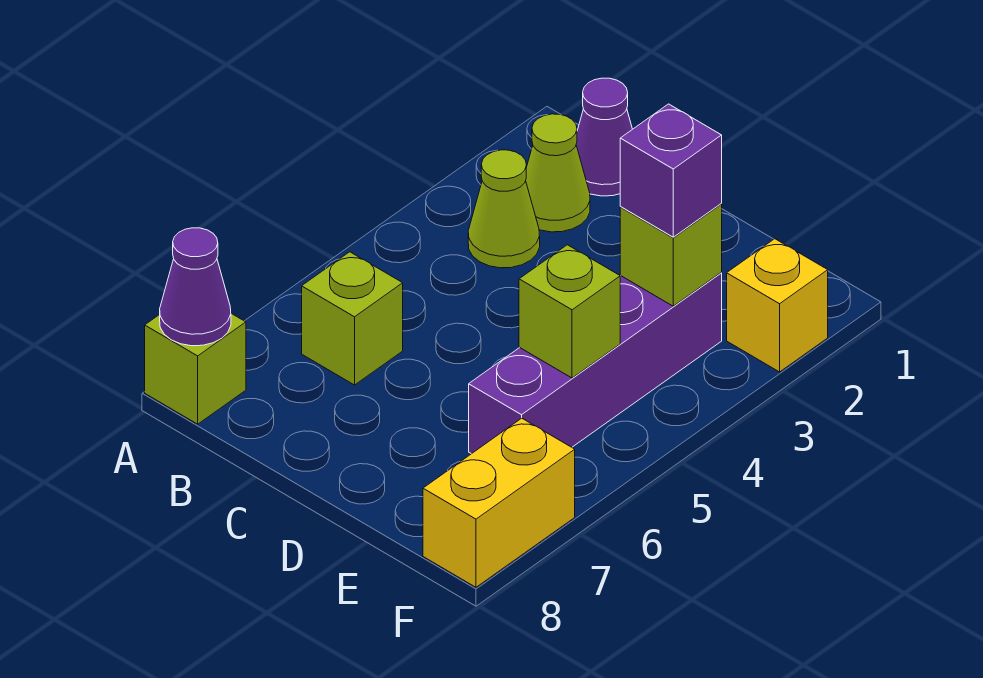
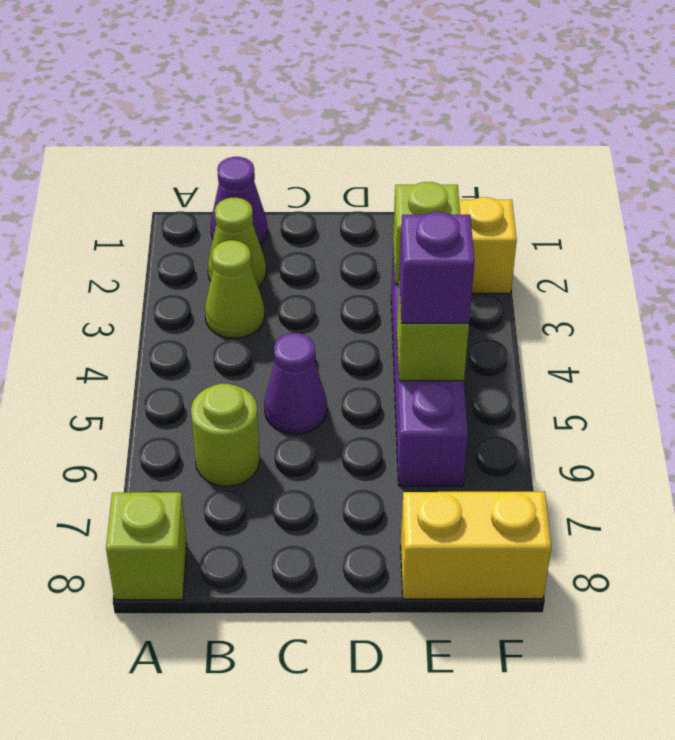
purple cone A8 level 2 -> purple cone C5 level 1
lime brick B6 level 1 -> lime round brick B6 level 1
purple brick E3 level 3 -> purple brick E5 level 3
yellow brick F7:F8 level 1 -> yellow brick E8:F8 level 1

